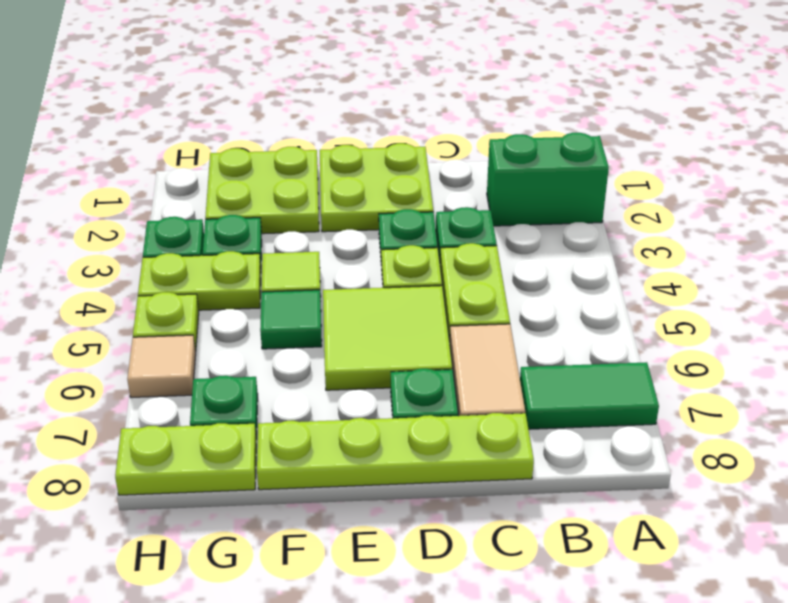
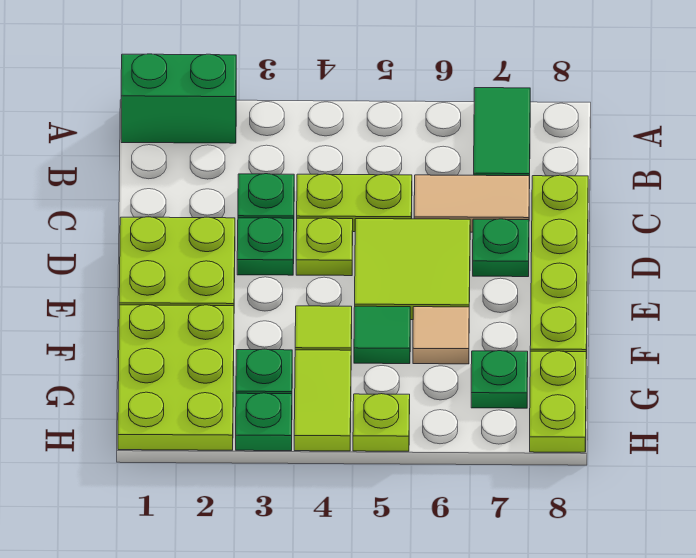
green brick A2:B2 level 1 -> green brick A1:A2 level 1
lime plate F1:G2 level 1 -> lime plate F1:H2 level 1
lime plate G4:H4 level 1 -> lime tile G4:H4 level 1
tan tile H6 level 1 -> tan tile F6 level 1

